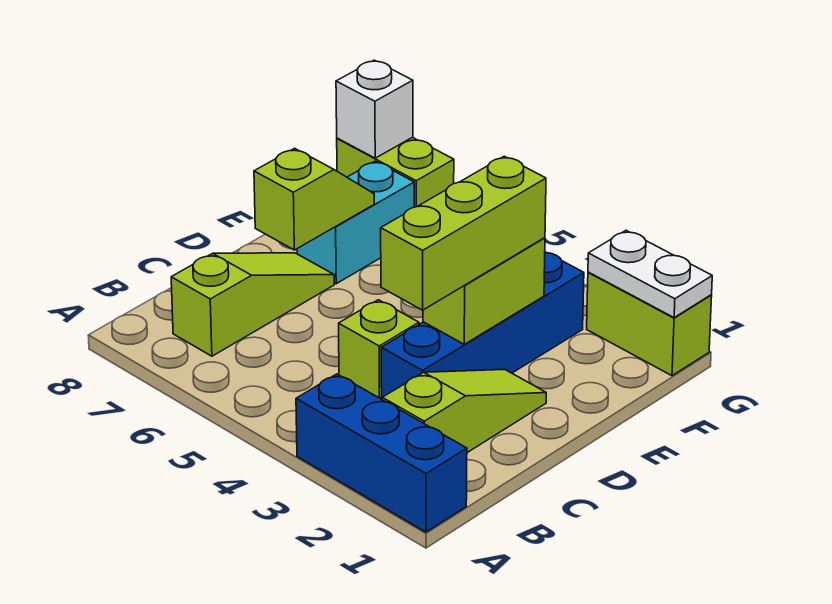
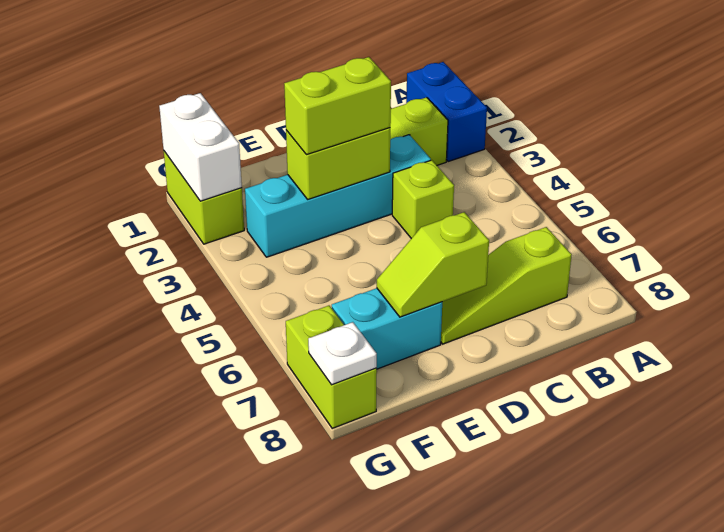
blue brick A1:A3 level 1 -> blue brick A1:A2 level 1
blue brick C3:F3 level 1 -> cyan brick C3:F3 level 1
lime brick C3:E3 level 3 -> lime brick D3:E3 level 3
white plate G1:G2 level 2 -> white brick G1:G2 level 2
white brick G8 level 2 -> white plate G8 level 2

